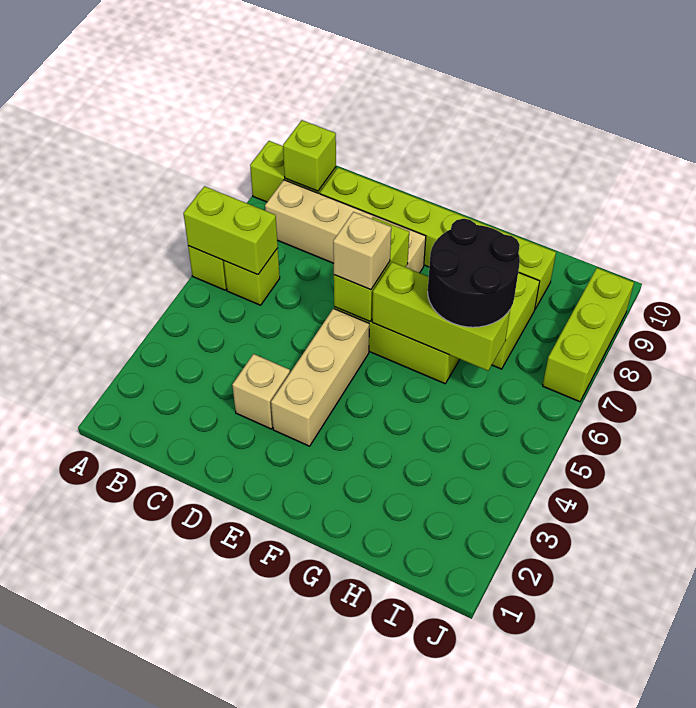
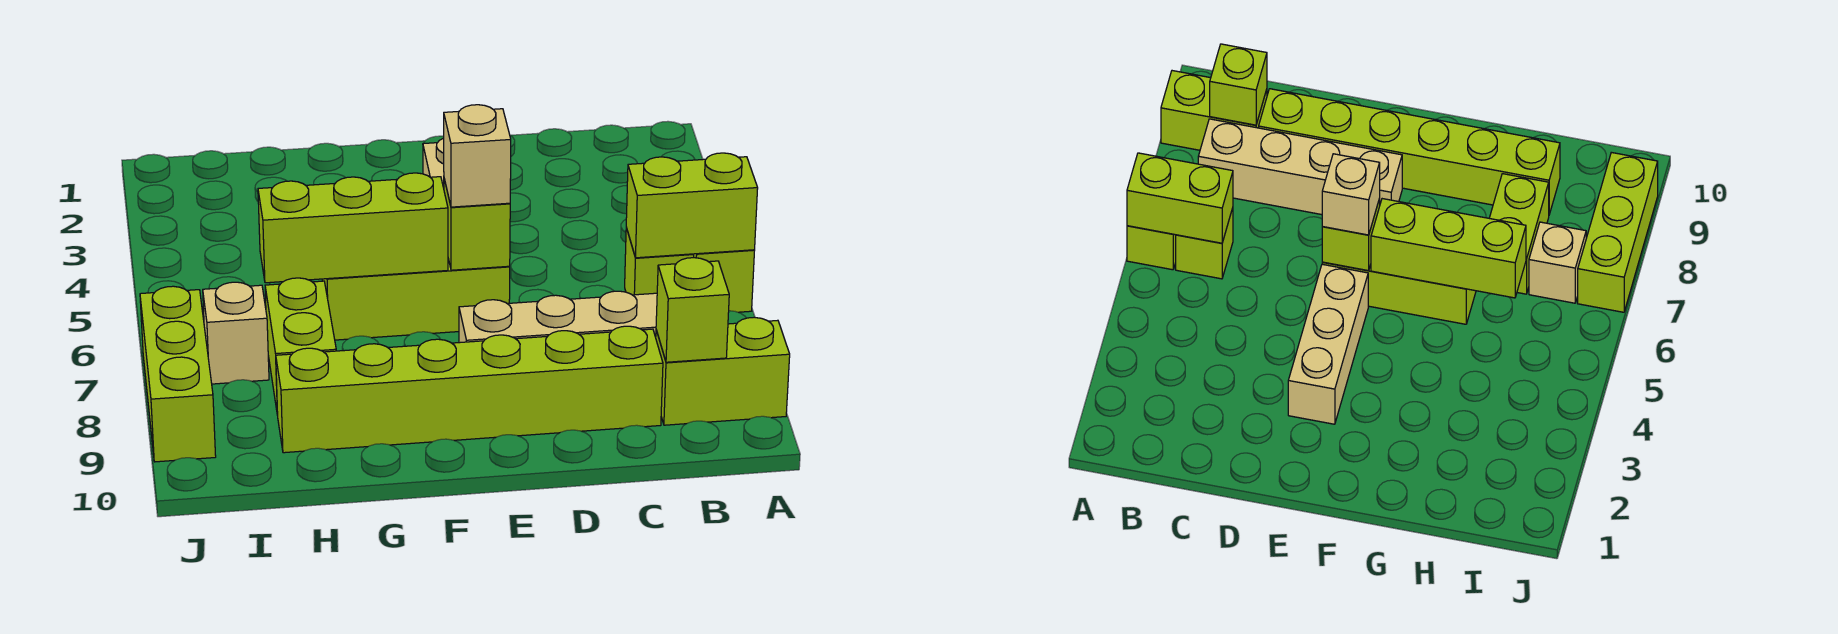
tan brick D3 level 1 -> tan brick I7 level 1
lime brick E6:E7 level 2 -> lime brick E6 level 2
black round brick G6:H7 level 3 -> none

